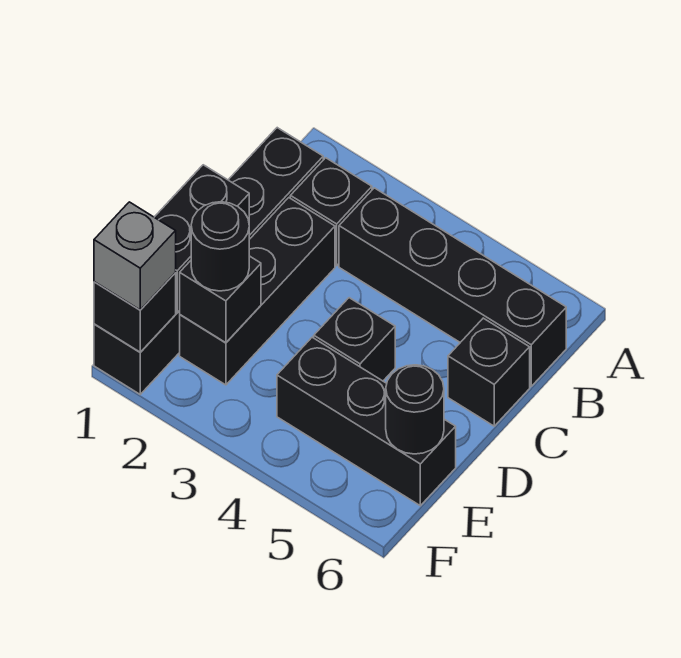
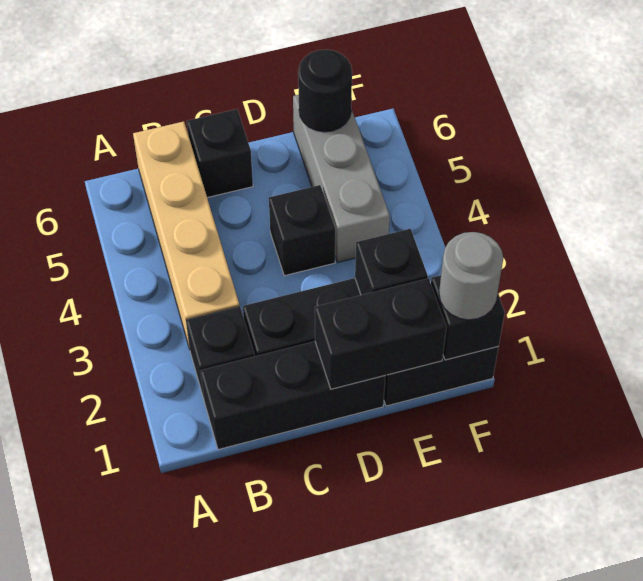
black brick B3:B6 level 1 -> tan brick B3:B6 level 1
black round brick E2 level 3 -> none
black brick E4:E6 level 1 -> grey brick E4:E6 level 1
grey brick F1 level 3 -> grey round brick F1 level 3

